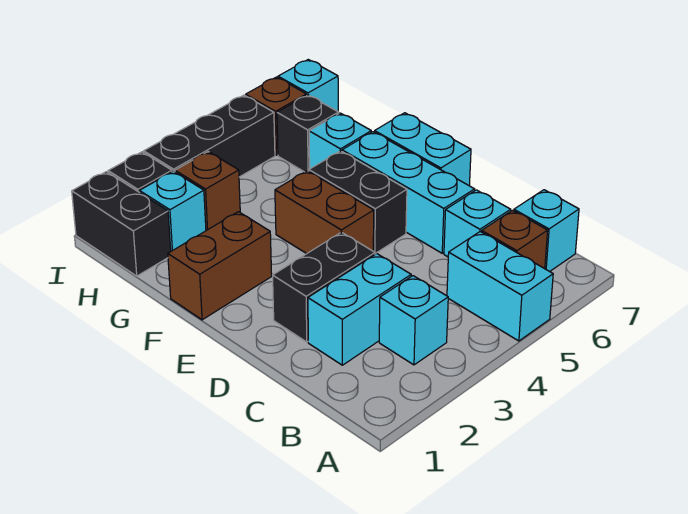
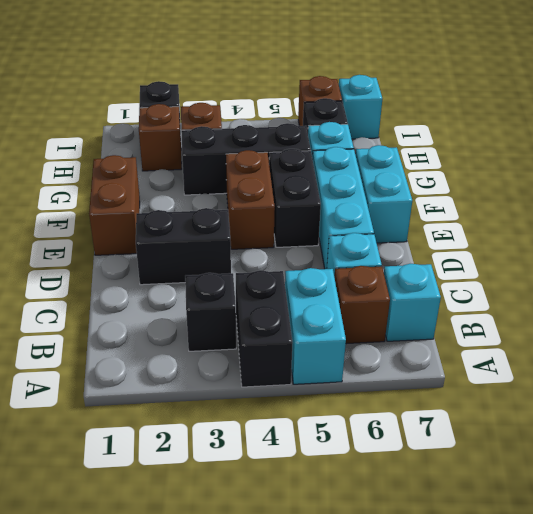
cyan brick B3 level 1 -> black brick B3 level 1
cyan brick C2:C3 level 1 -> none
brown brick F1:F2 level 1 -> brown brick E1:F1 level 1
black brick H1:I1 level 1 -> black brick A4:B4 level 1
cyan brick H2 level 1 -> brown brick H2 level 1
black brick I3:I5 level 1 -> black brick G3:G5 level 1

